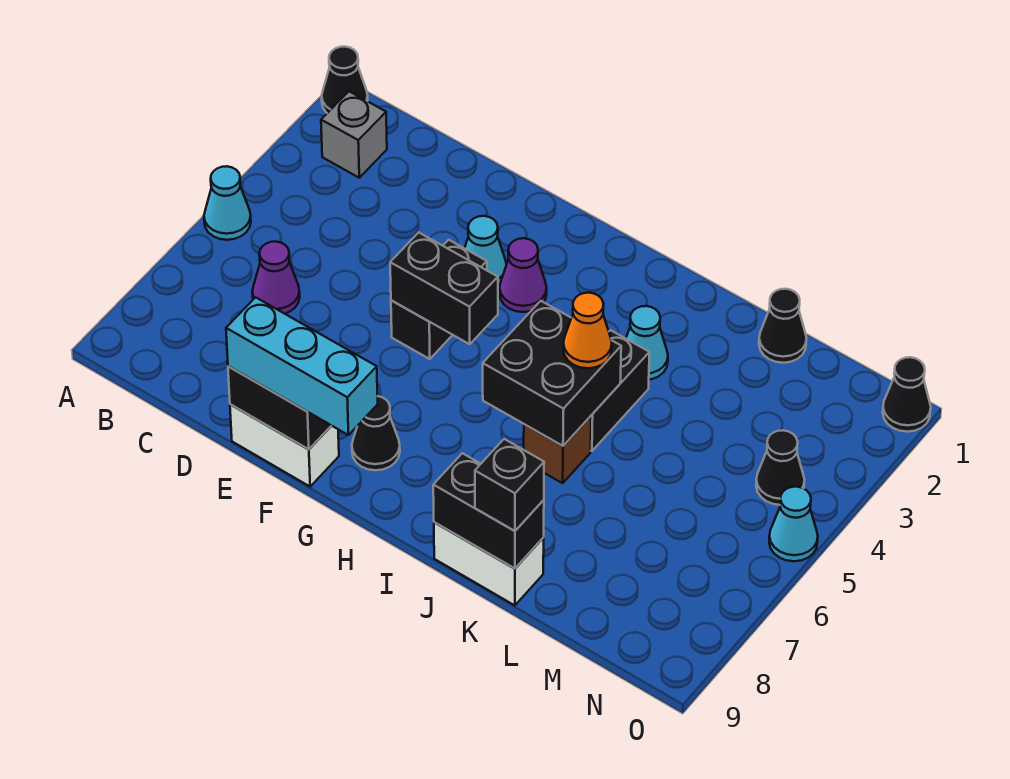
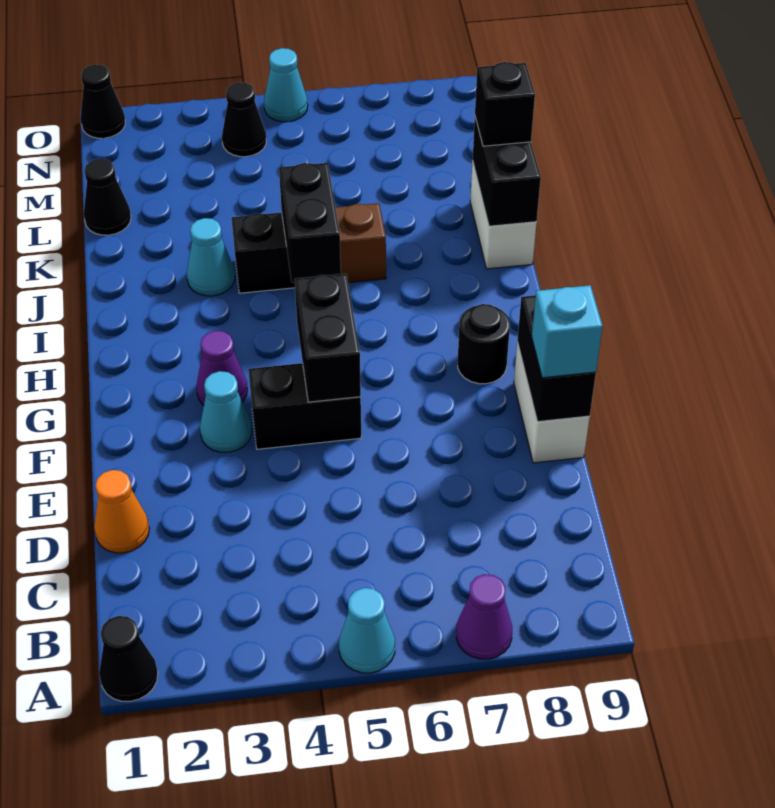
grey brick B2 level 1 -> none
purple cone C6 level 1 -> purple cone A7 level 1
cyan brick E9:G9 level 3 -> cyan brick E9 level 3
black cone G8 level 1 -> black round brick G8 level 1
black brick I5:J6 level 2 -> black brick I5:J5 level 2
orange cone J5 level 3 -> orange cone D1 level 1

